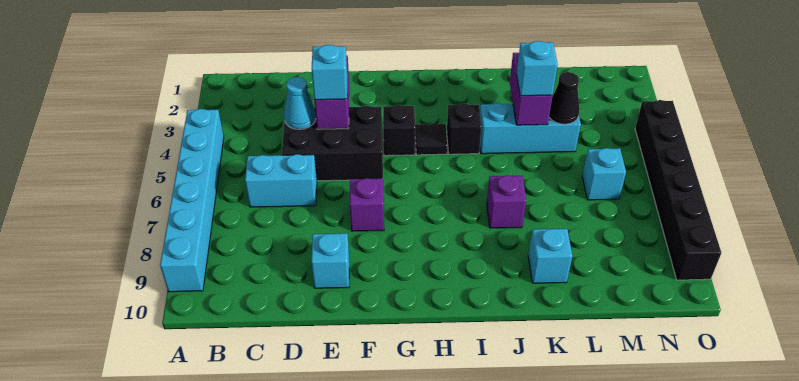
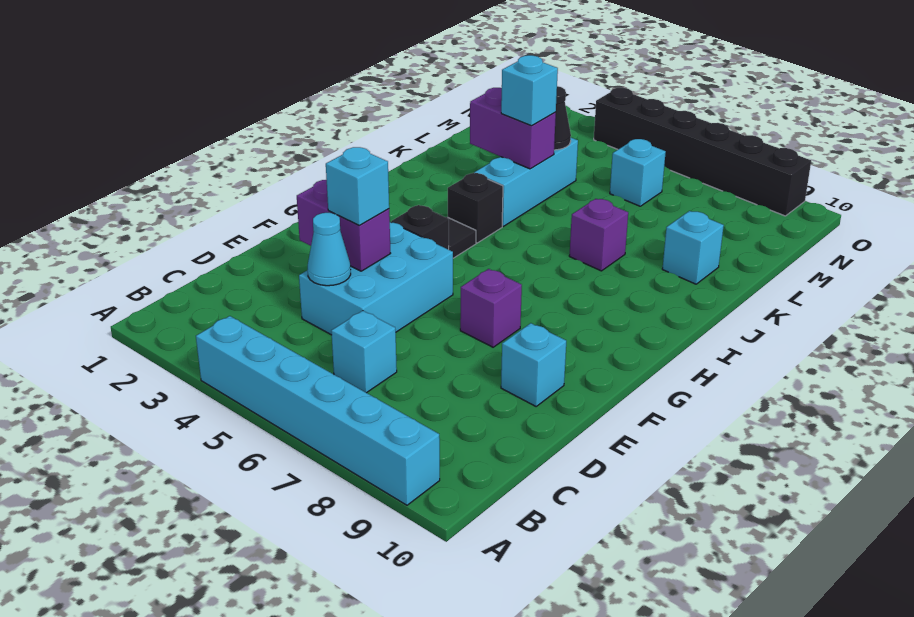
cyan brick C6:D6 level 1 -> cyan brick C6 level 1
black brick D4:F5 level 1 -> cyan brick D4:F5 level 1

